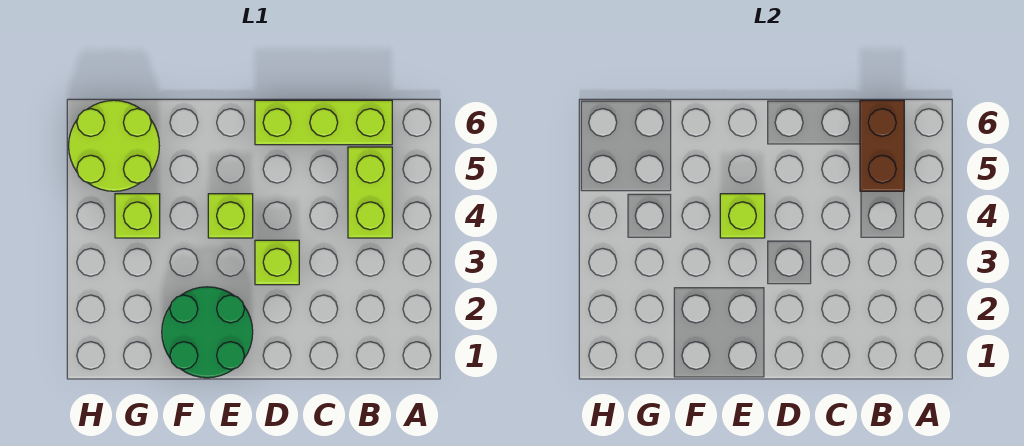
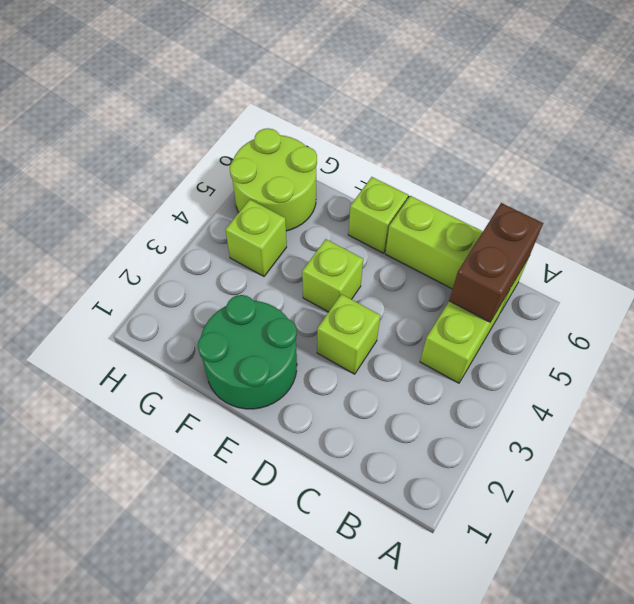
lime brick E4 level 2 -> lime brick E6 level 1

